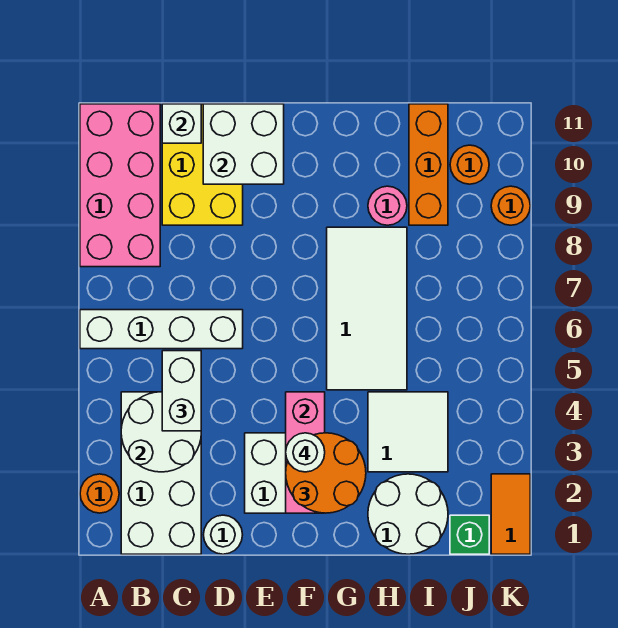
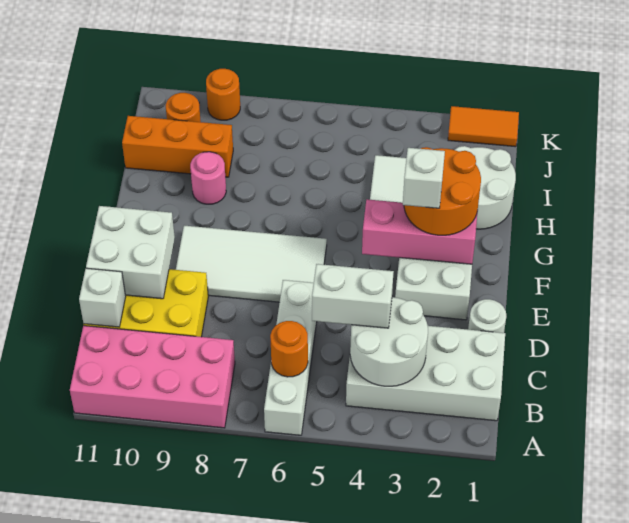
orange round brick A2 level 1 -> orange round brick B6 level 2
white round brick F3 level 4 -> white brick F3 level 4
white tile G5:H8 level 1 -> white tile E6:F9 level 1
green brick J1 level 1 -> none

